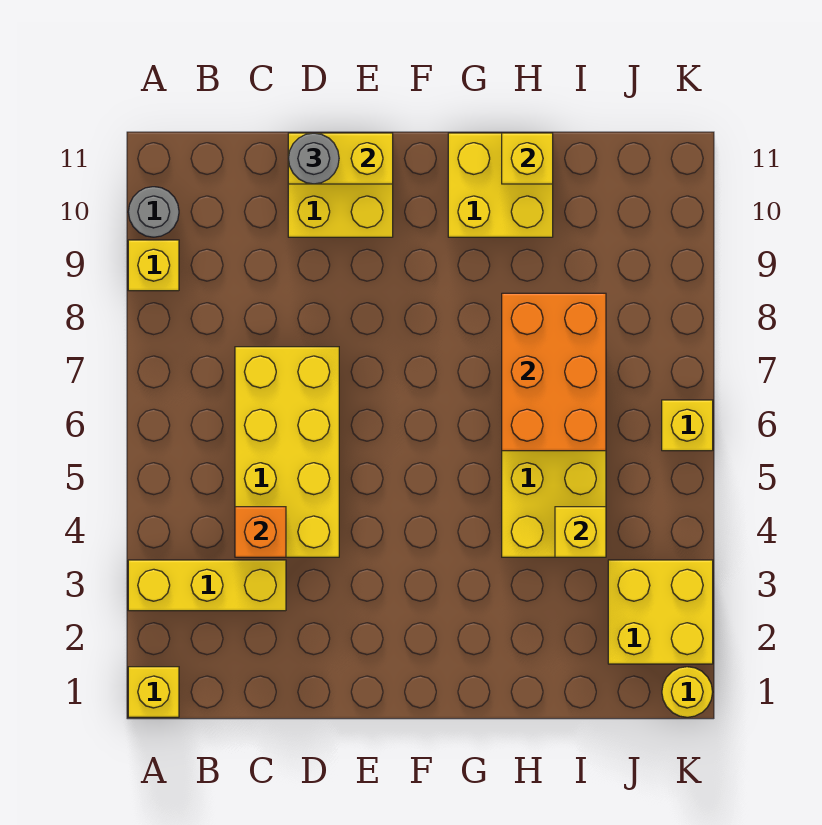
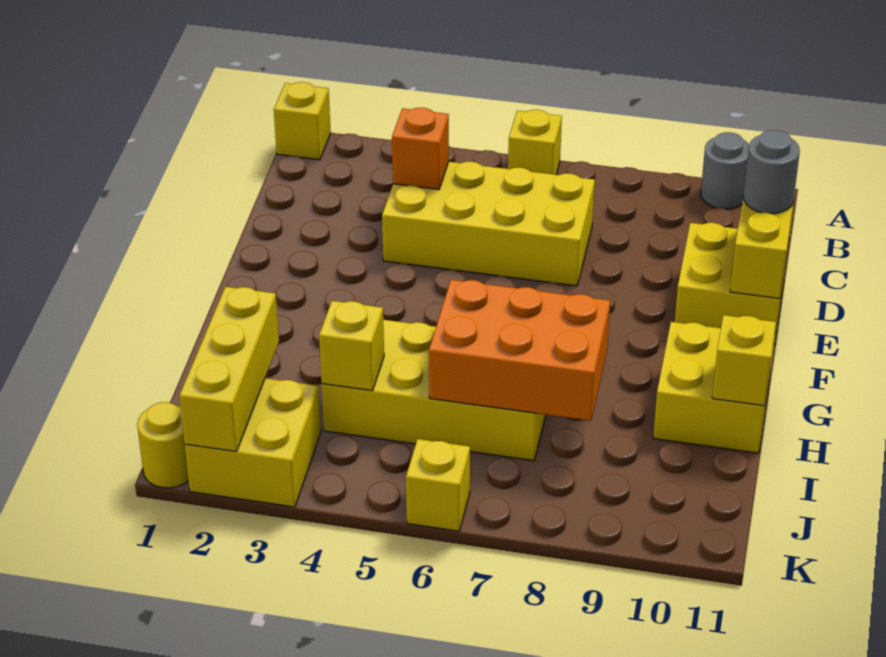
yellow brick A3:C3 level 1 -> yellow brick I2:K2 level 2
yellow brick A9 level 1 -> yellow brick A6 level 1

